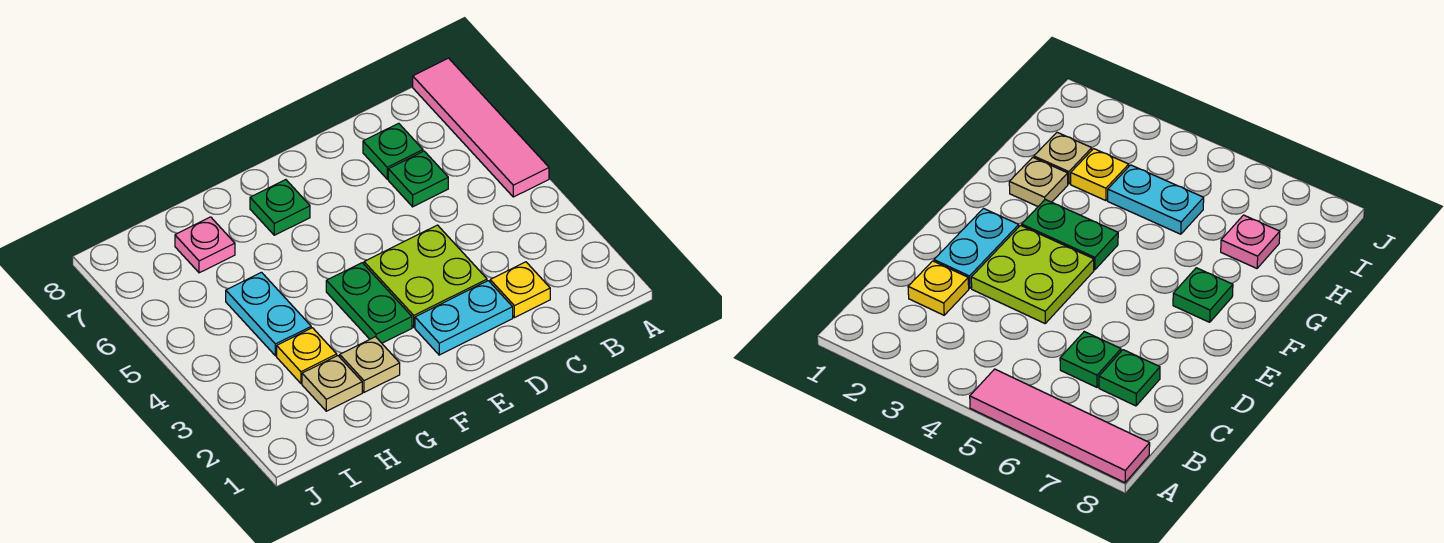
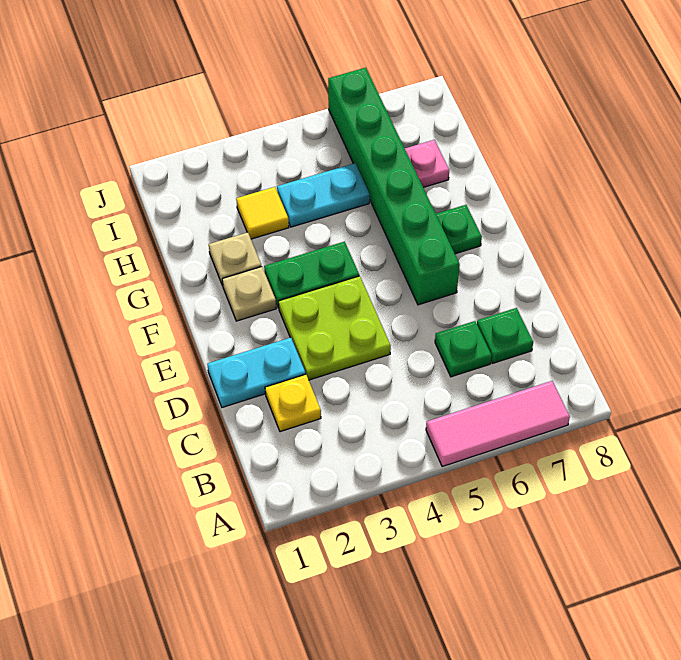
pink tile A5:A8 level 1 -> pink tile A5:A7 level 1
cyan plate D2:E2 level 1 -> cyan plate D1:D2 level 1
none -> green brick E6:J6 level 1
tan plate H2 level 1 -> tan plate F2 level 1
yellow plate H3 level 1 -> yellow tile H3 level 1

